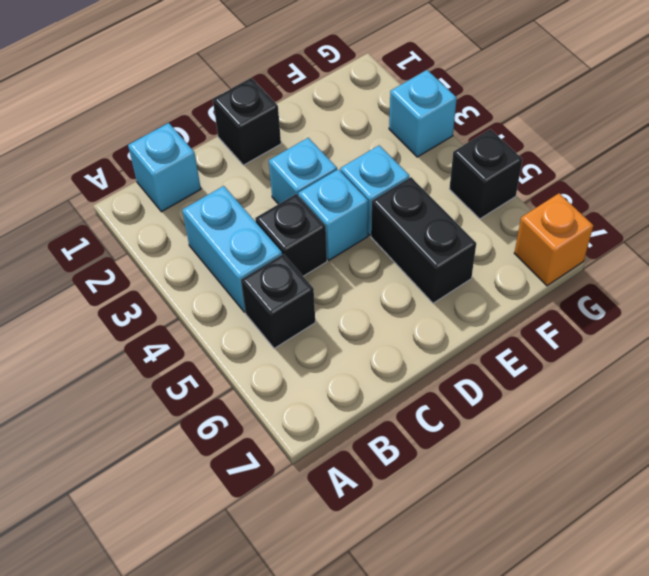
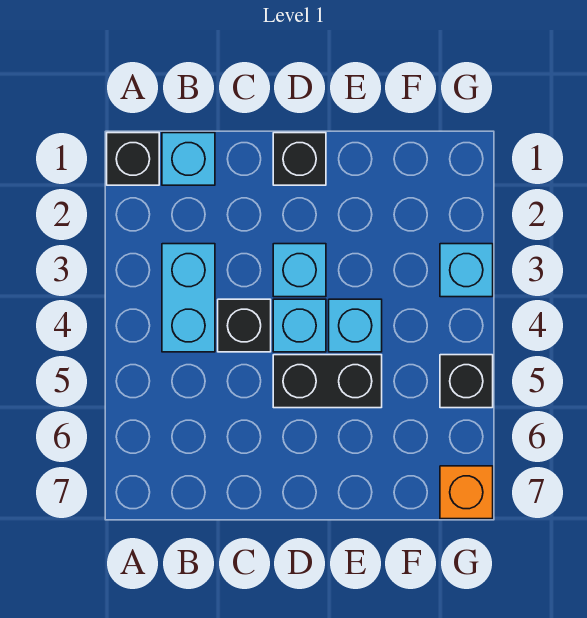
black brick B5 level 1 -> black brick A1 level 1
black brick E5:E6 level 1 -> black brick D5:E5 level 1

